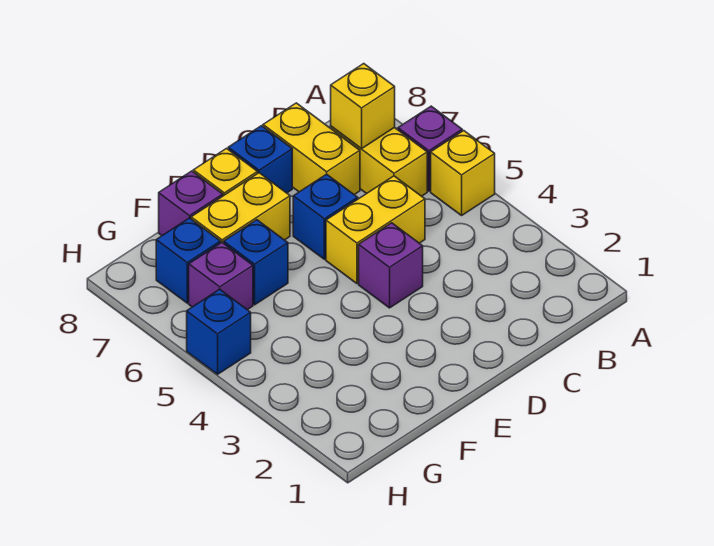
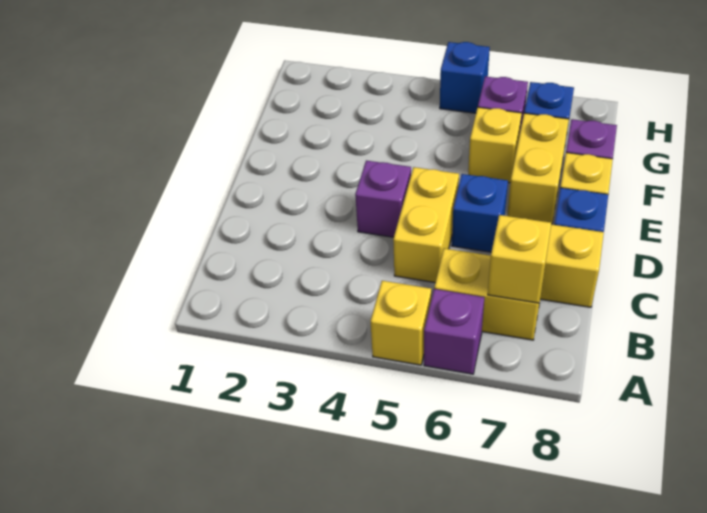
blue brick F6 level 1 -> yellow brick F6 level 1

